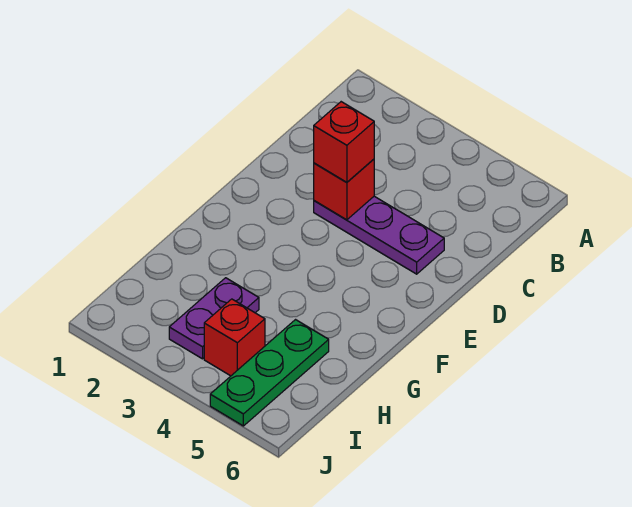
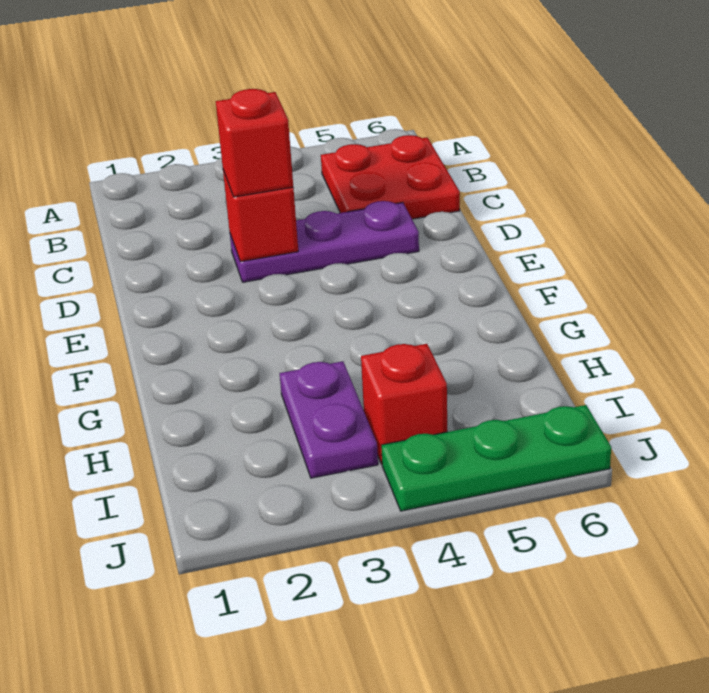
none -> red plate B5:C6 level 1
green plate H5:J5 level 1 -> green plate J4:J6 level 1

